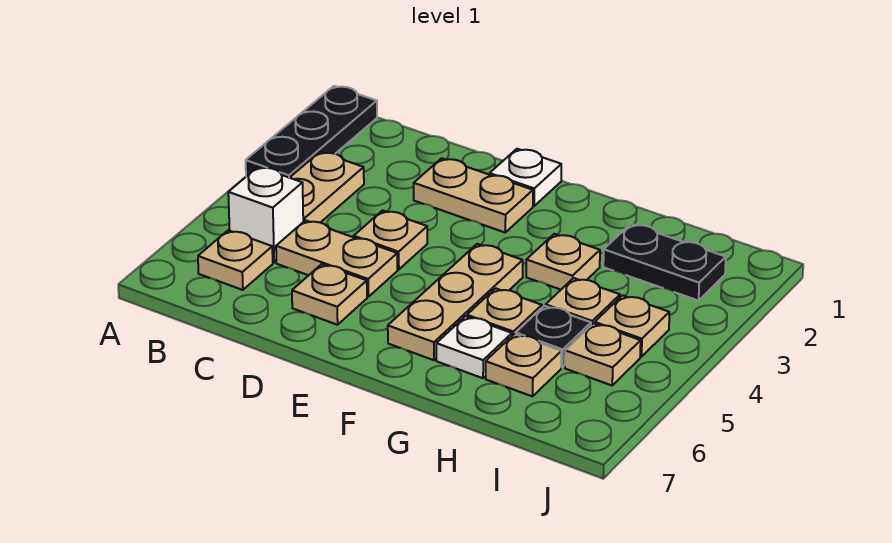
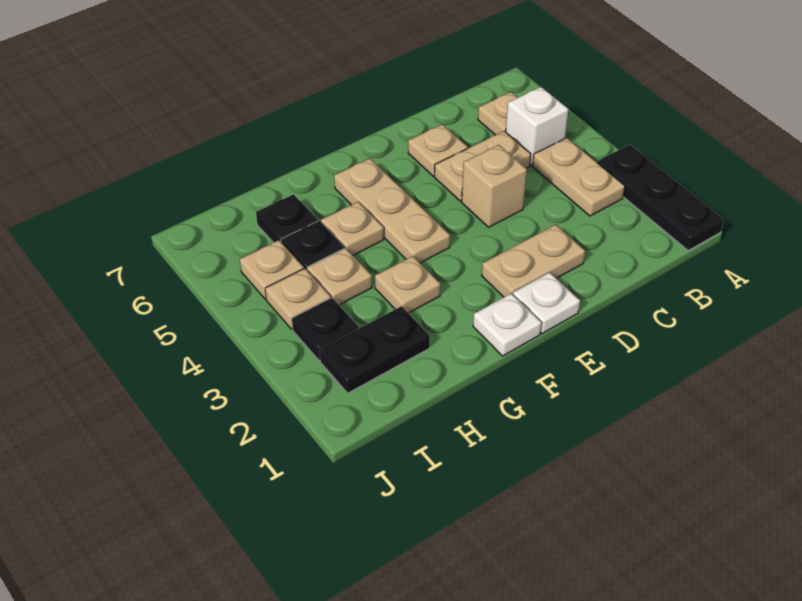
tan plate D4 level 1 -> tan brick D4 level 1
white plate G6 level 1 -> white plate F1 level 1
tan plate H6 level 1 -> black plate H6 level 1
none -> black plate I3 level 1

